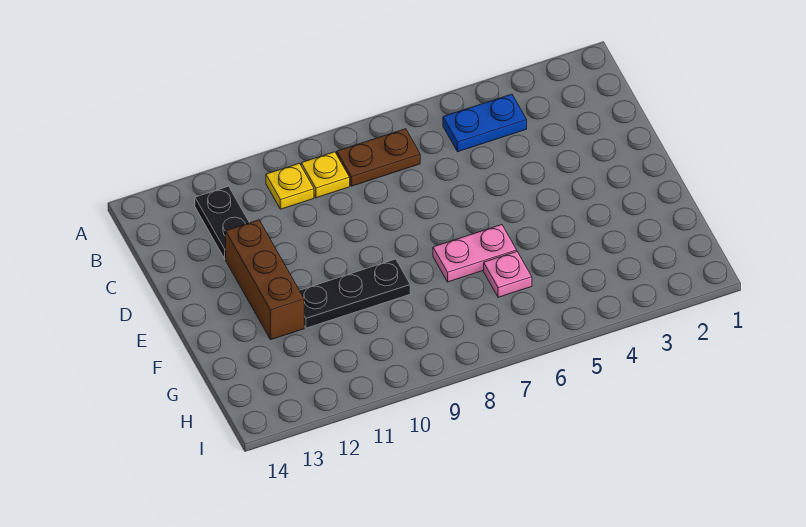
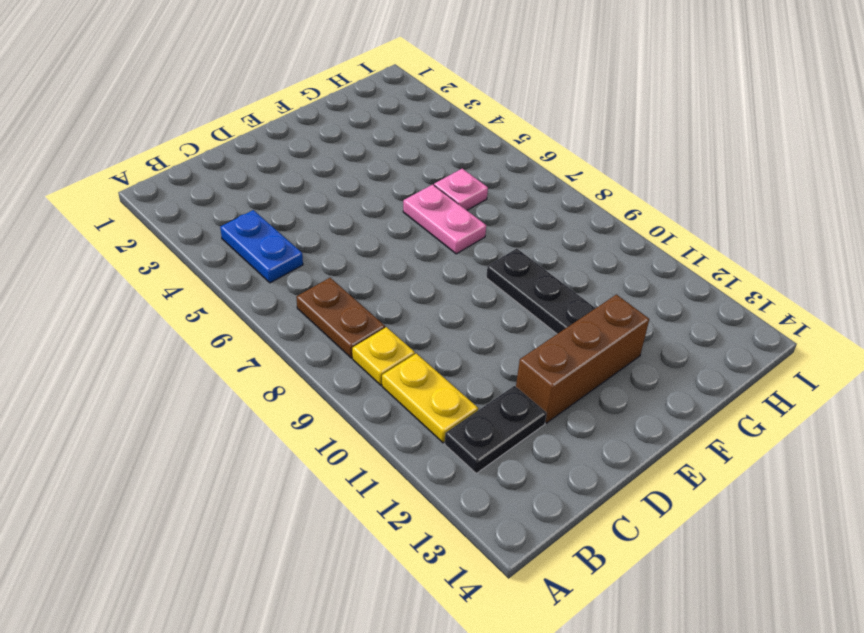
yellow plate B10 level 1 -> yellow plate B10:B11 level 1

